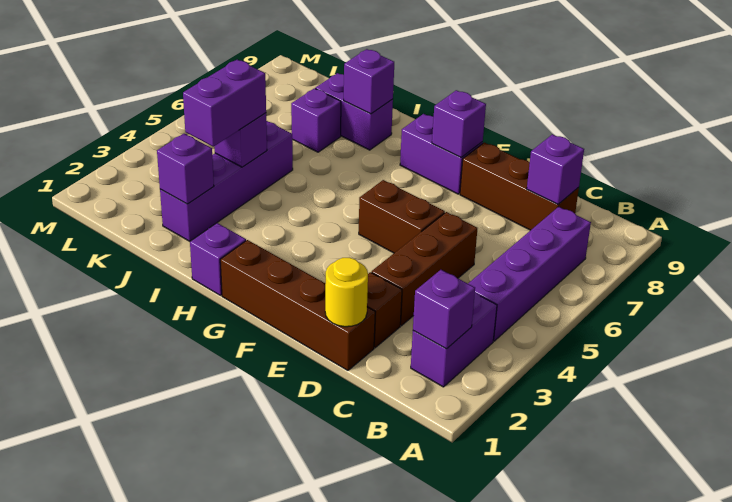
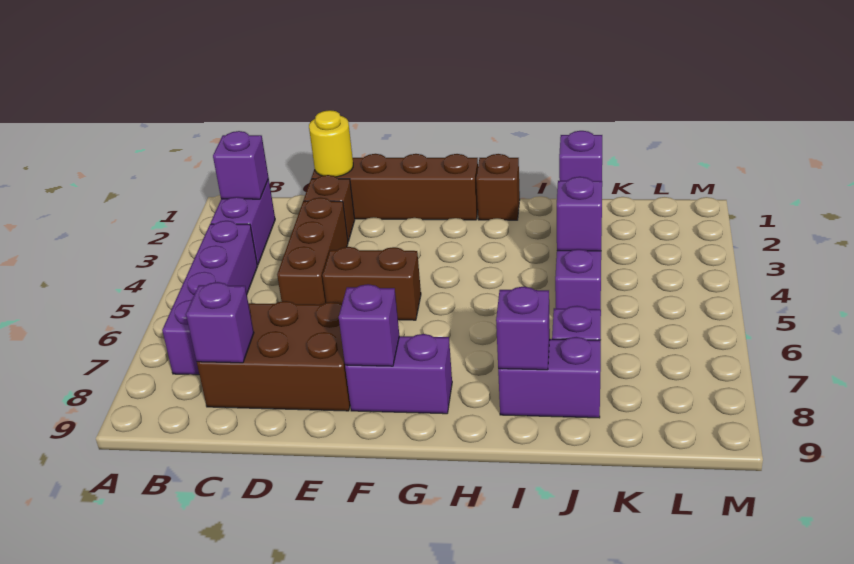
brown brick C8:E8 level 1 -> brown brick C7:E8 level 1
purple brick H1 level 1 -> brown brick H1 level 1
purple brick J3:J4 level 3 -> none

